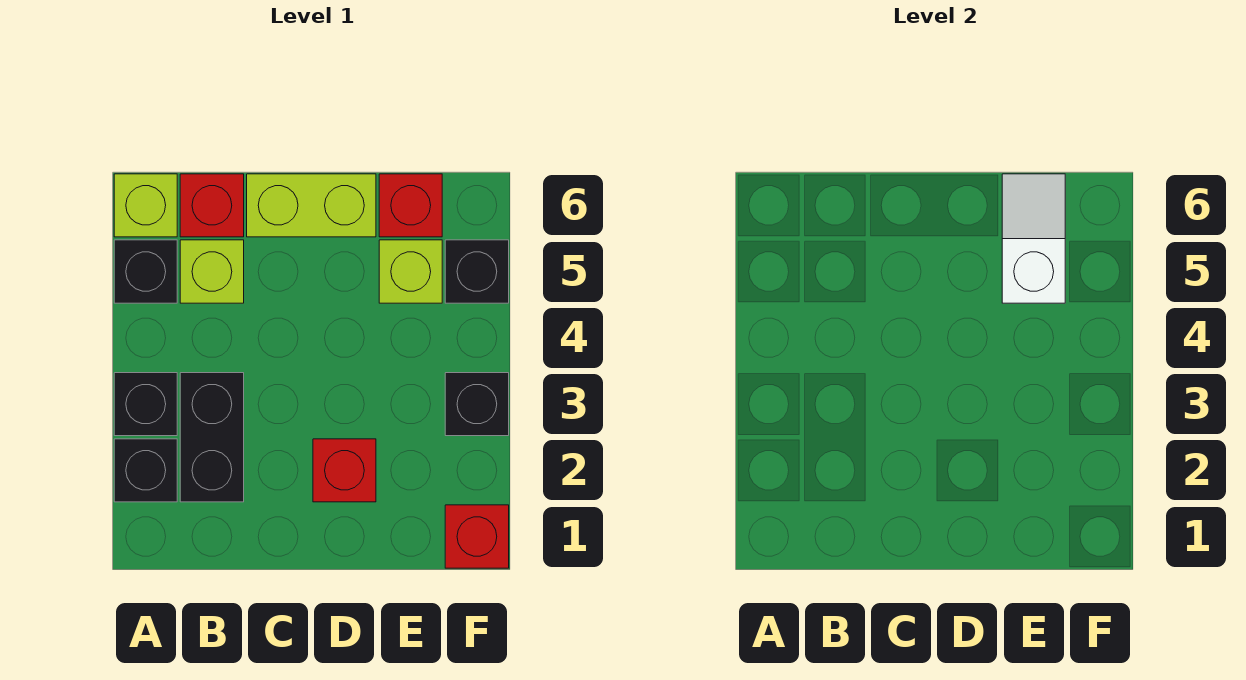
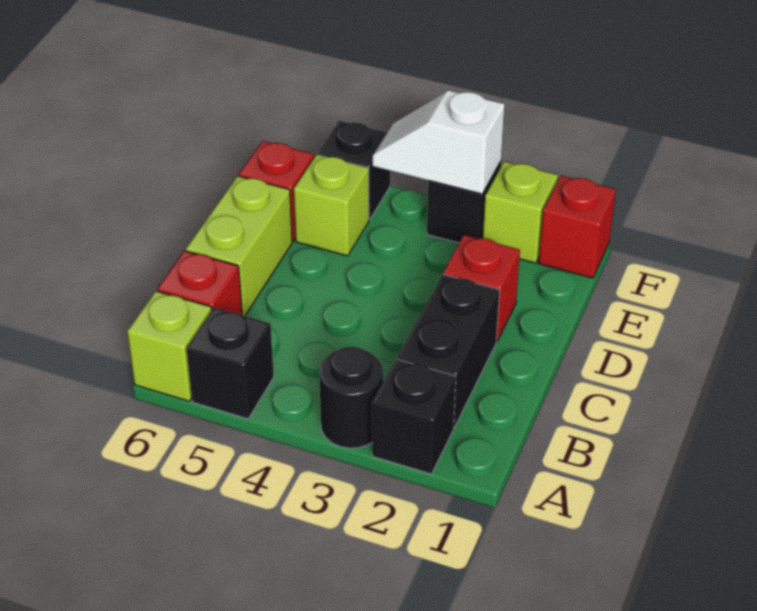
black brick A3 level 1 -> black round brick A3 level 1
black brick B2:B3 level 1 -> black brick B2:C2 level 1
lime brick B5 level 1 -> lime brick F2 level 1
white slope E5:E6 level 2 top 5 -> white slope F3:F4 level 2 top 3

